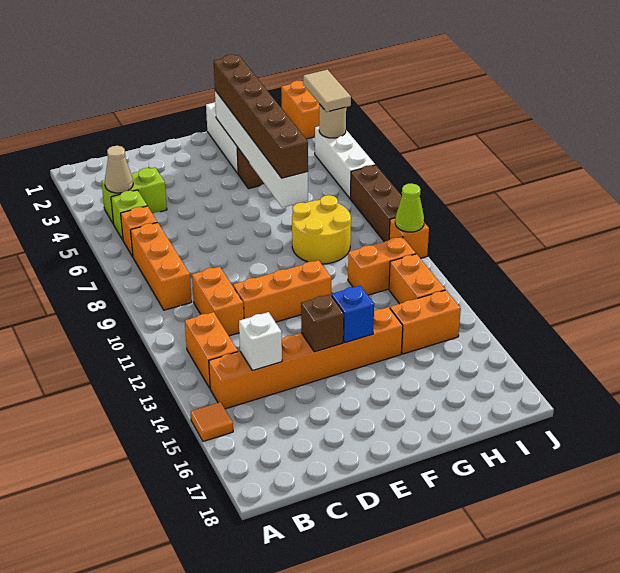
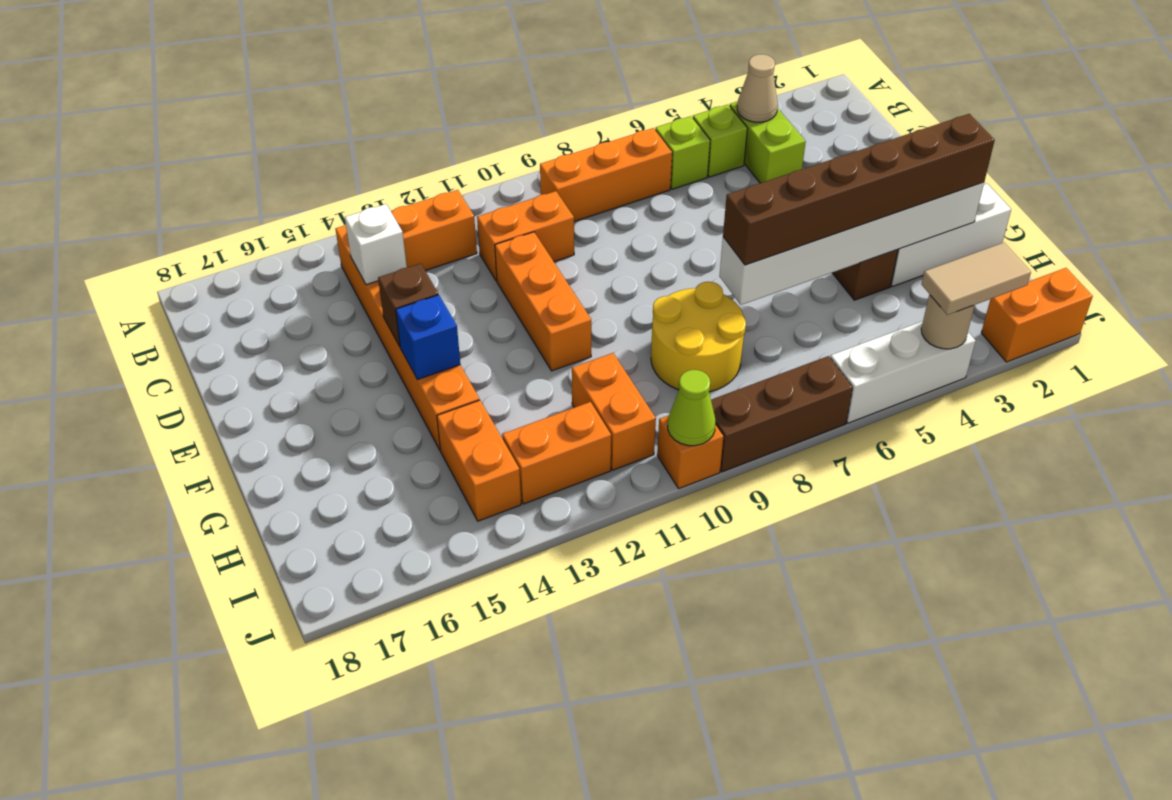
orange tile A15 level 1 -> none
orange brick B6 level 1 -> lime brick B6 level 1

